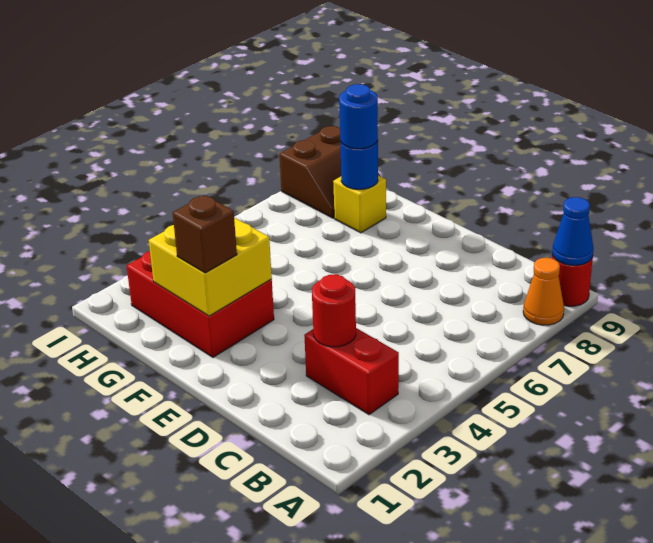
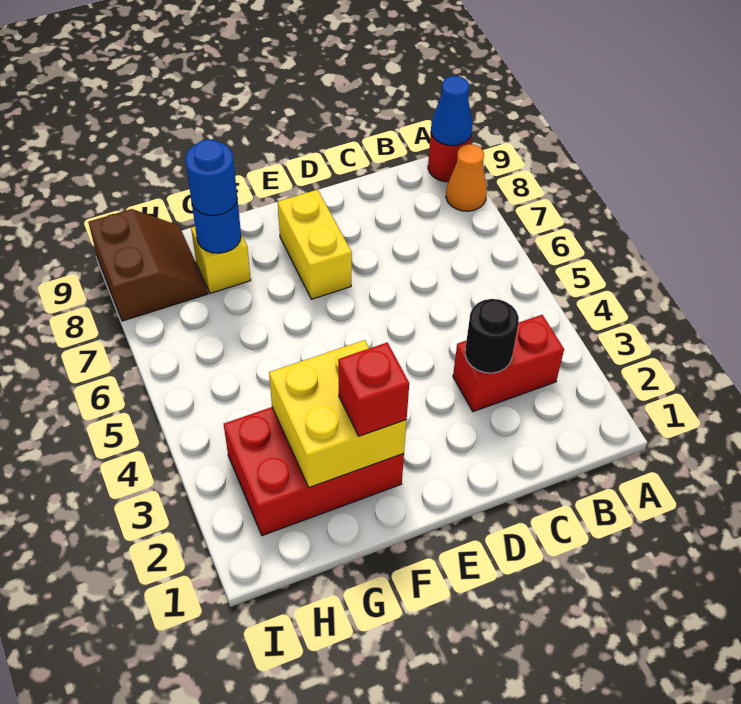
red round brick C3 level 2 -> black round brick C3 level 2
none -> yellow brick E7:E8 level 1
brown brick F2 level 3 -> red brick F2 level 3

